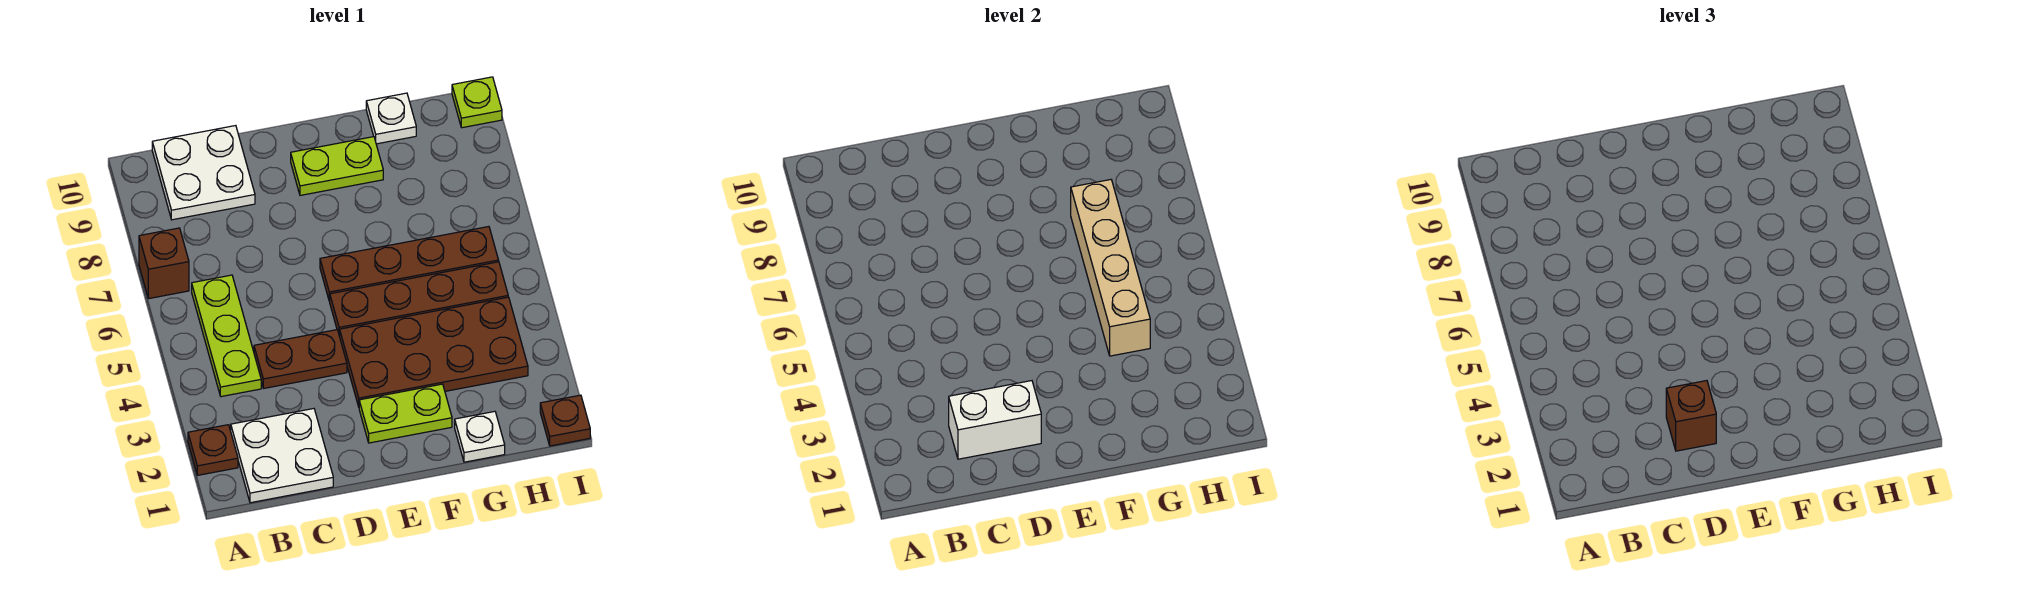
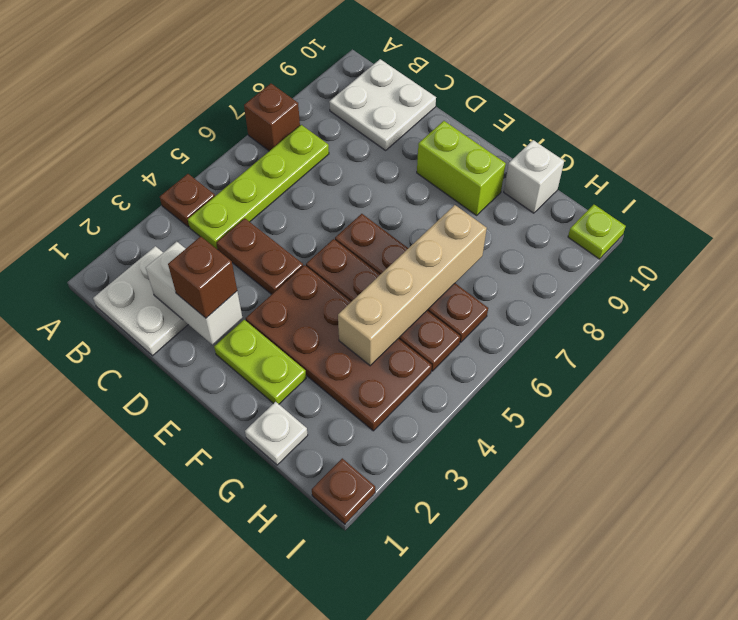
brown plate A2 level 1 -> brown plate A4 level 1
lime plate B4:B6 level 1 -> lime plate B4:B7 level 1
lime plate E9:F9 level 1 -> lime brick E9:F9 level 1
white plate G10 level 1 -> white brick G10 level 1

